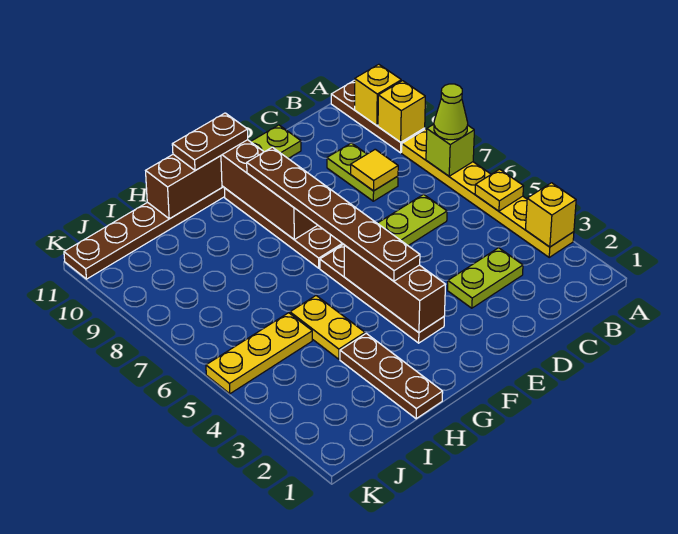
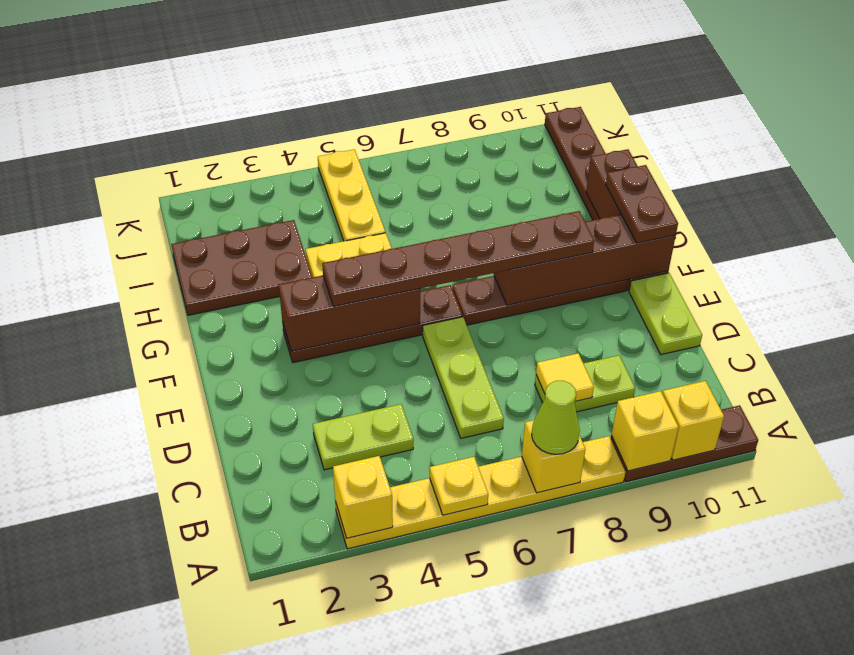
lime brick A7 level 2 -> yellow brick A7 level 2
lime plate C3:D3 level 1 -> lime plate C3:C4 level 1
brown plate H1:H3 level 1 -> brown plate H1:I3 level 1

